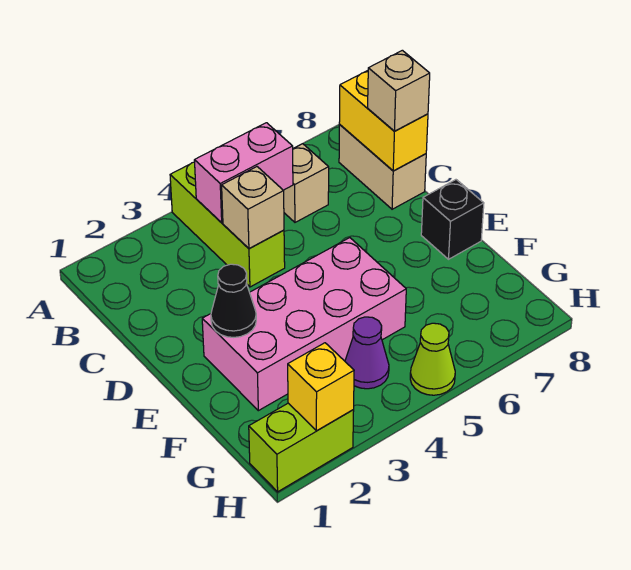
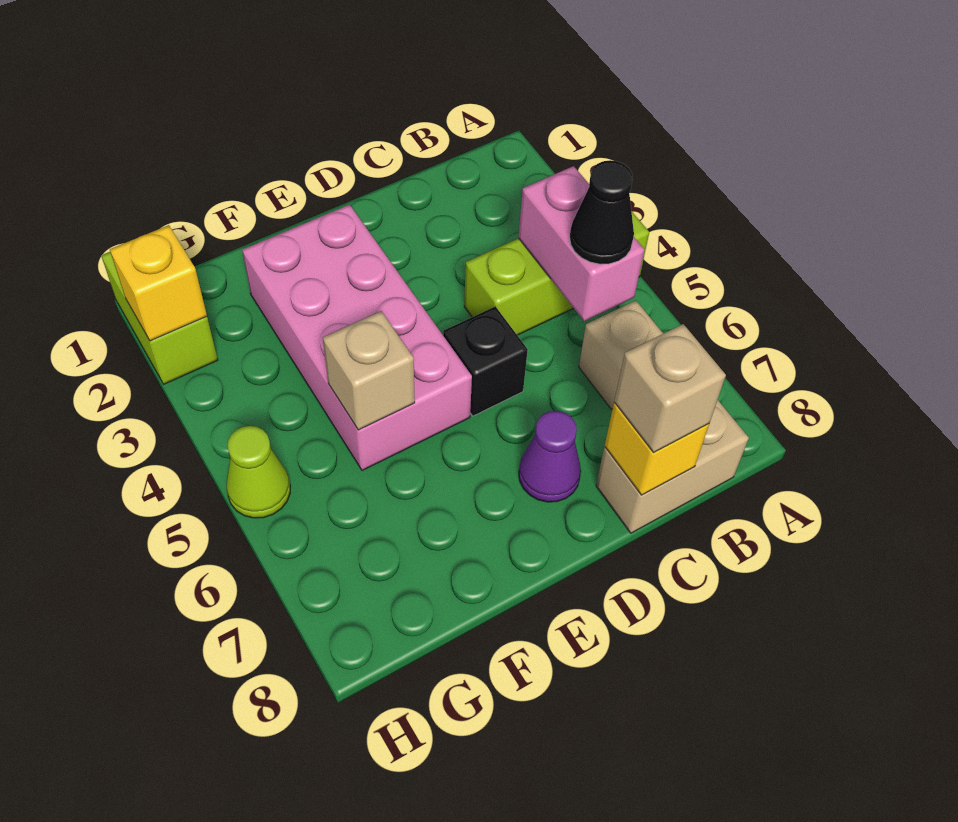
yellow brick B8:C8 level 2 -> yellow brick C8 level 2
tan brick C4 level 2 -> tan brick F5 level 2
black cone E2 level 2 -> black cone B5 level 3
black brick E8 level 1 -> black brick D5 level 1
purple cone G4 level 1 -> purple cone D7 level 1

